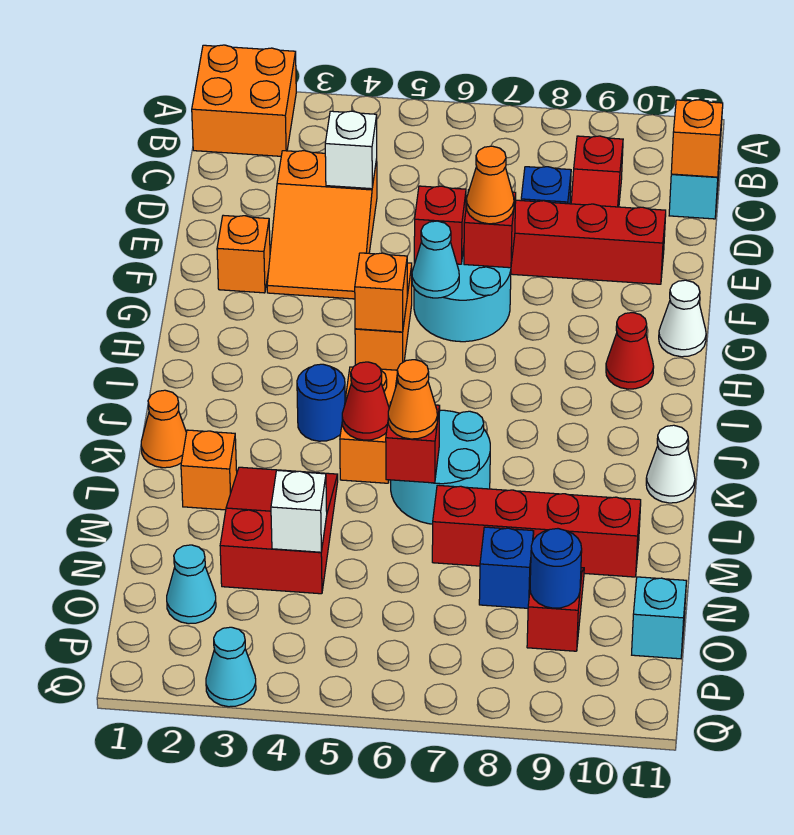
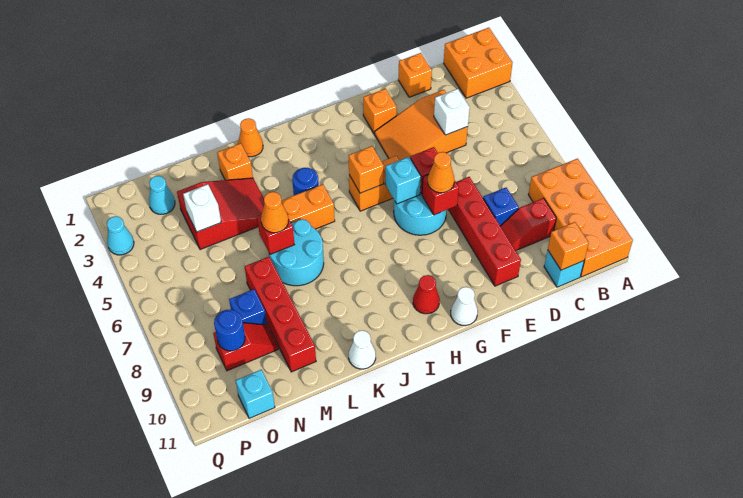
none -> orange brick A8:B11 level 1
none -> orange brick D1 level 1
cyan cone G6 level 2 -> cyan brick G6 level 2
red cone K5 level 2 -> none

